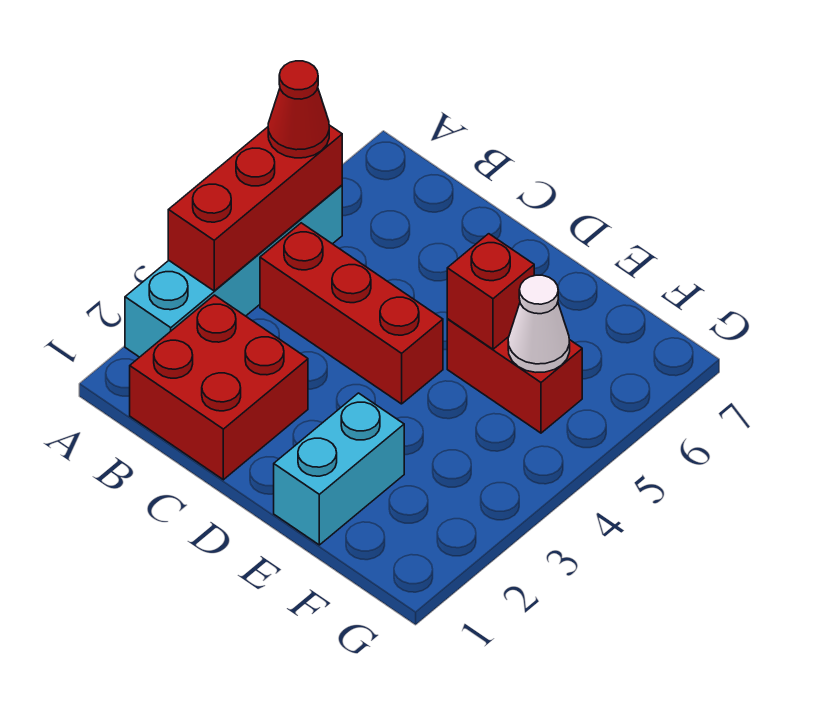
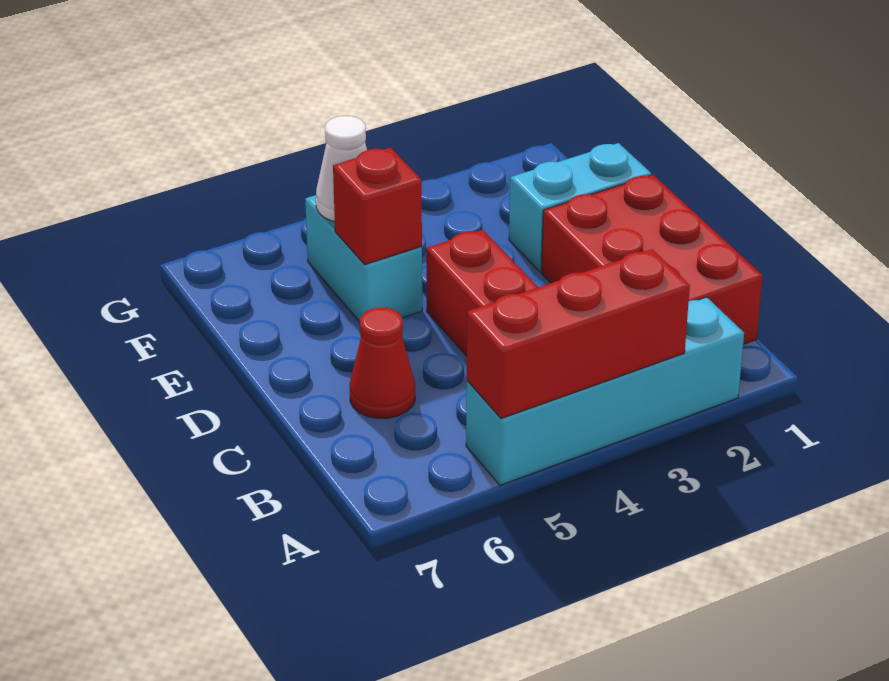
red cone A5 level 3 -> red cone C6 level 1
red brick B1:C2 level 1 -> red brick B1:D2 level 1
red brick E5:F5 level 1 -> cyan brick E5:F5 level 1

